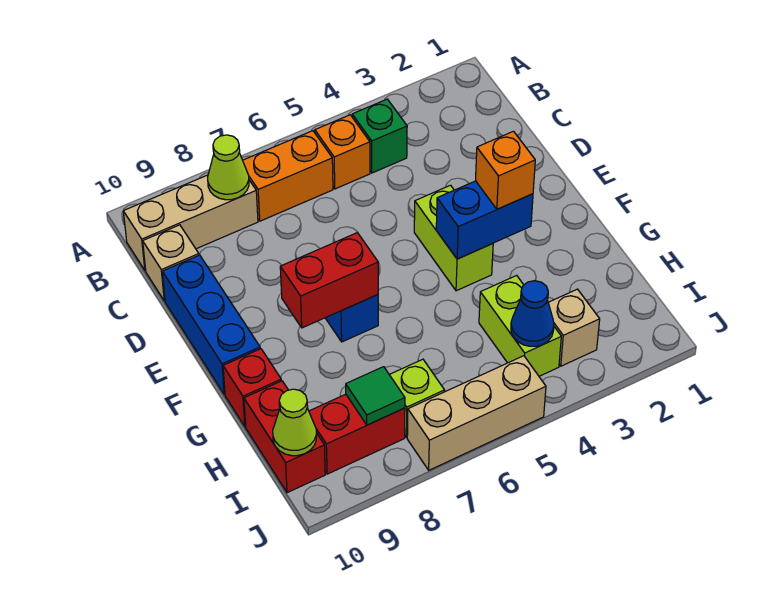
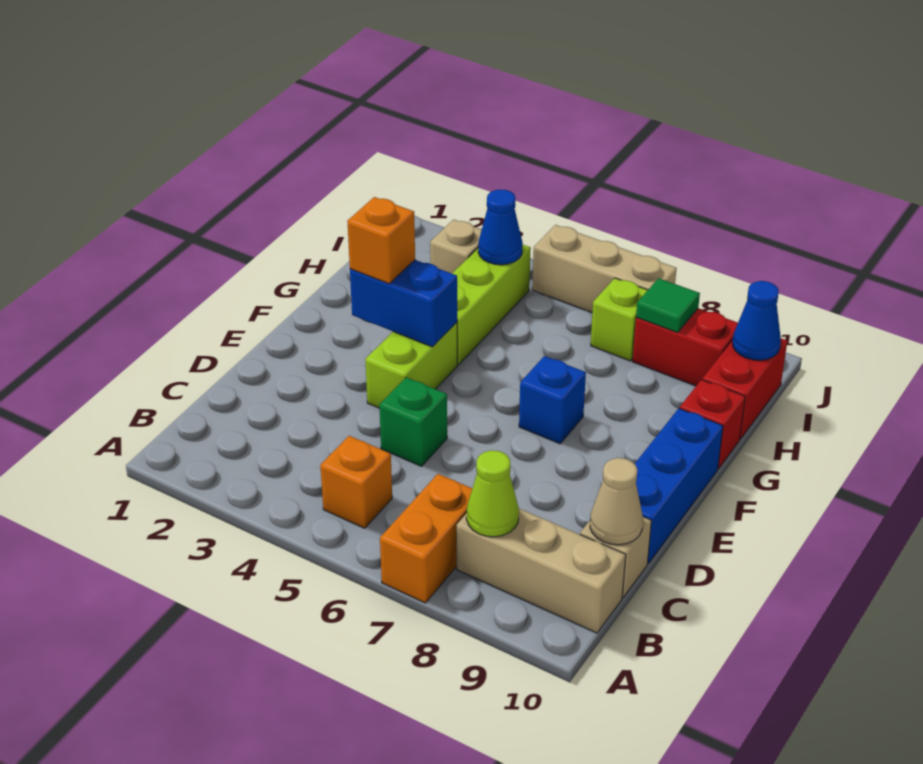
green brick B4 level 1 -> green brick D5 level 1
orange brick B6:B7 level 1 -> orange brick A7:B7 level 1
none -> tan cone C10 level 2
red brick F7:F8 level 2 -> none
lime brick H4:I4 level 1 -> lime brick G4:I4 level 1
lime cone I10 level 2 -> blue cone I10 level 2

